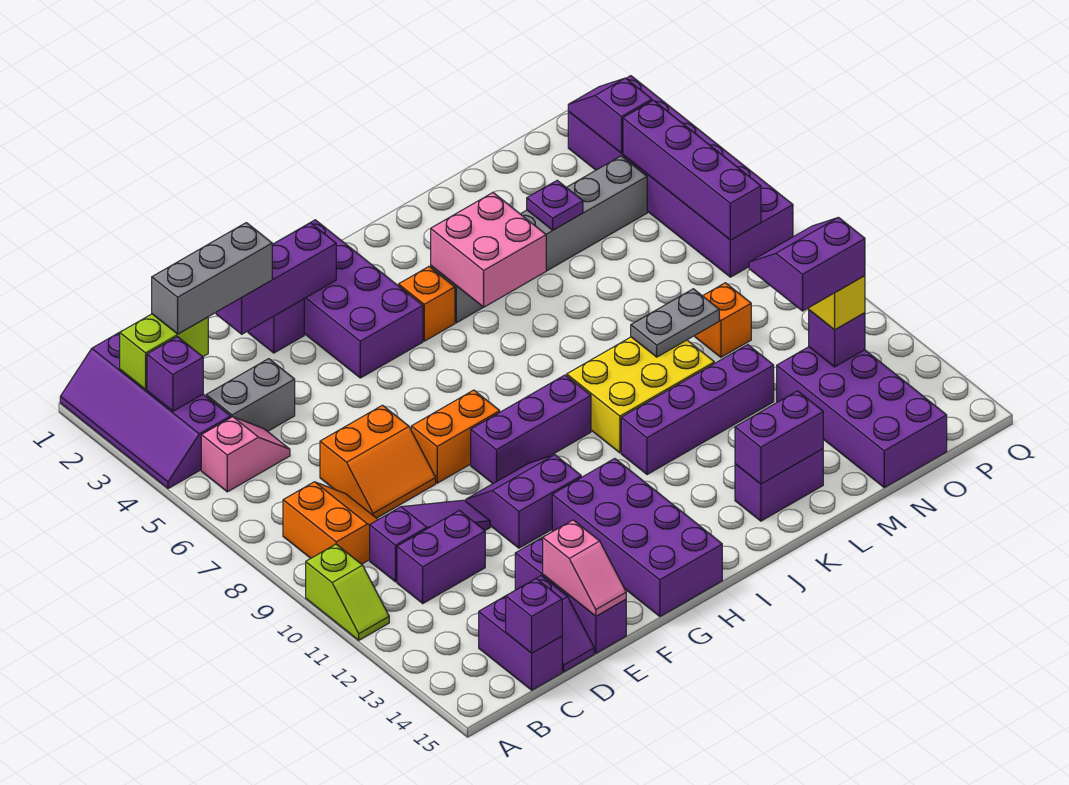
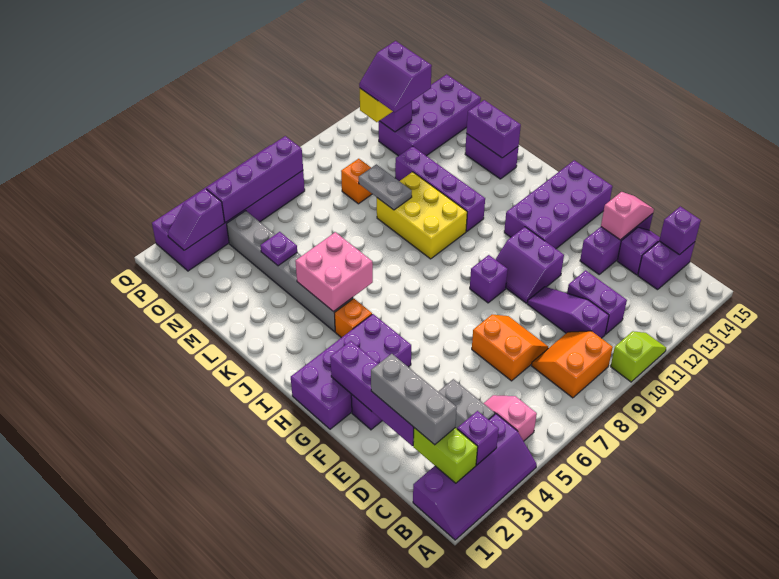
purple brick E2:G2 level 2 -> purple brick D2:G2 level 2
orange brick F8:G8 level 1 -> none
purple brick G9:I9 level 1 -> purple brick G9 level 1

